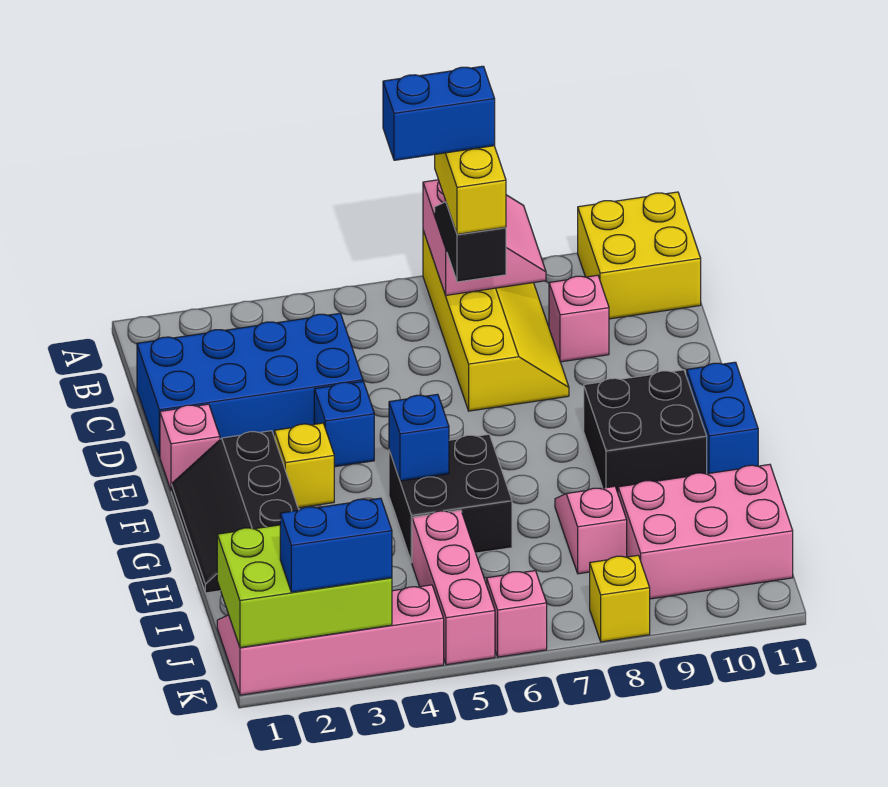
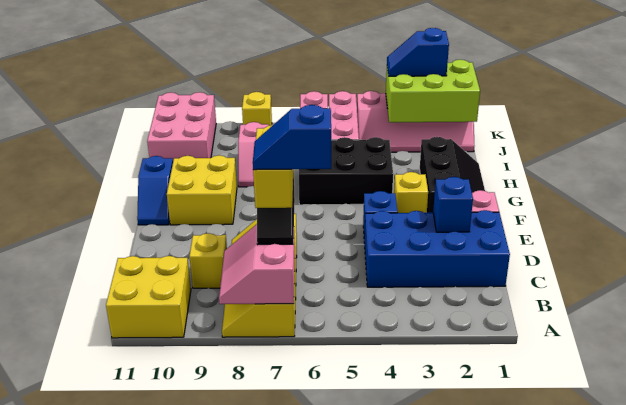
blue brick B6:B7 level 5 -> blue slope B6:B7 level 5 top 6
pink brick C9 level 1 -> yellow brick C9 level 1
black brick F9:G10 level 1 -> yellow brick F9:G10 level 1
blue brick F11:G11 level 1 -> blue slope F11:G11 level 1 top G
black brick G5:H6 level 1 -> black brick G4:H6 level 1
blue brick G5 level 2 -> blue brick D2 level 2
pink brick I9:J11 level 1 -> pink brick I10:K11 level 1
blue brick K2:K3 level 3 -> blue slope K2:K3 level 3 top 2

